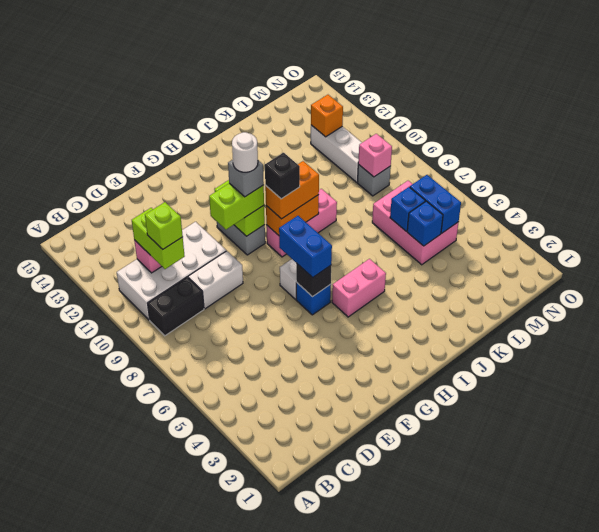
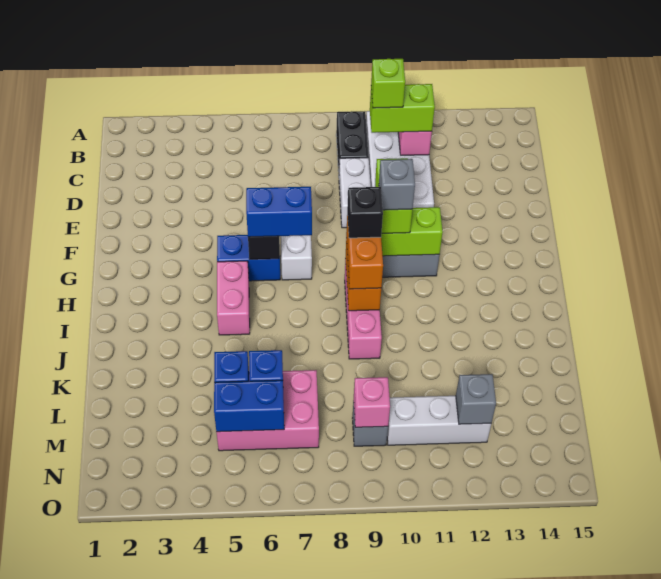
blue brick G6 level 1 -> blue brick G5:G6 level 1
white round brick G10 level 5 -> none
orange brick M12 level 2 -> grey brick M12 level 2

